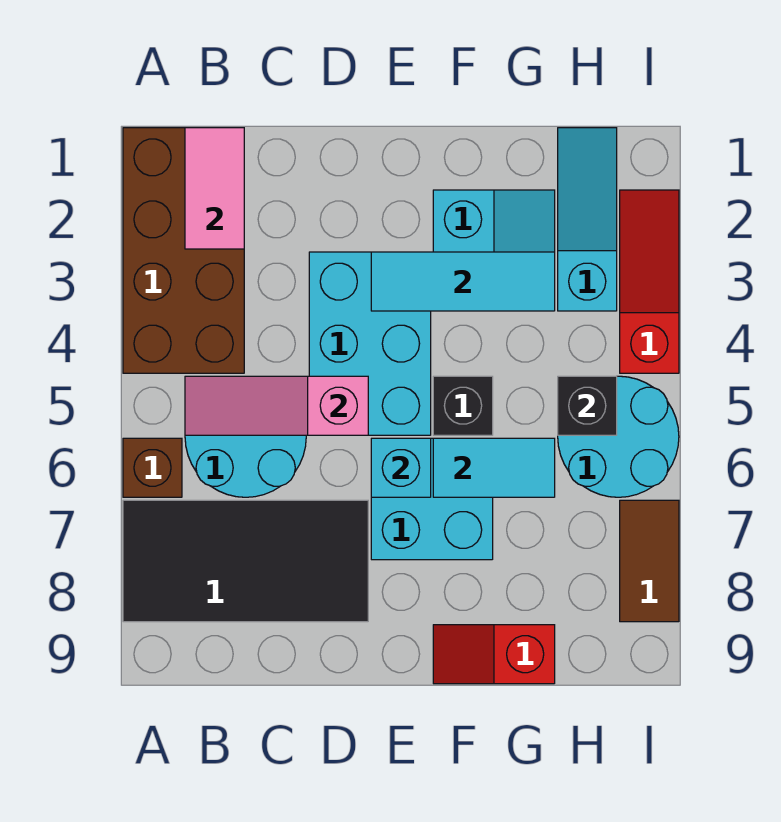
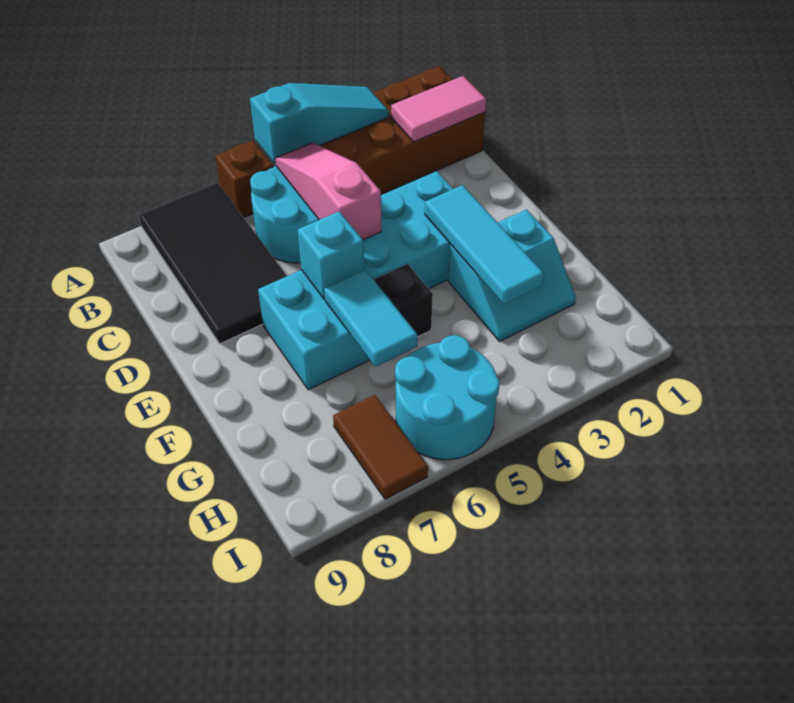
red slope F9:G9 level 1 top G -> none
cyan slope H1:H3 level 1 top 3 -> cyan slope A3:A5 level 2 top 5
black brick H5 level 2 -> none
red slope I2:I4 level 1 top 4 -> none
brown tile I7:I8 level 1 -> brown tile H7:I7 level 1

